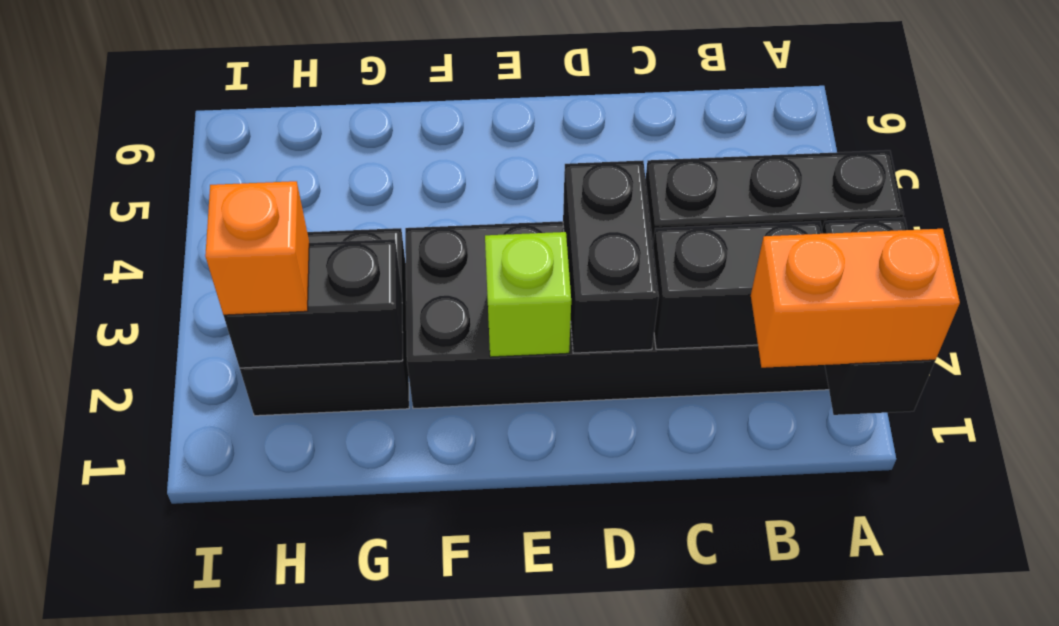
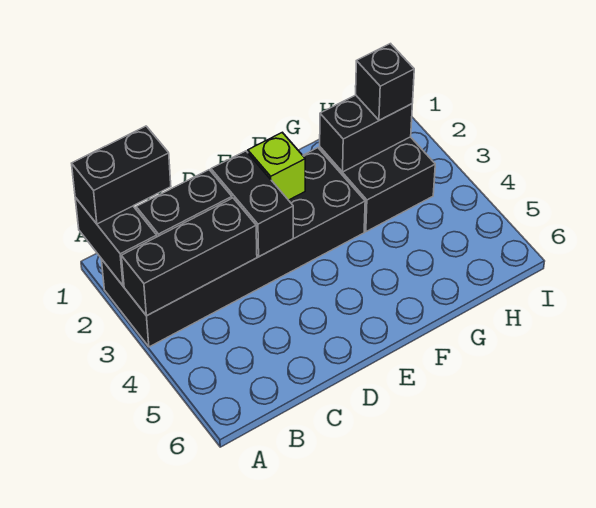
orange brick A1:B1 level 3 -> black brick A1:B1 level 3
orange brick H2 level 3 -> black brick H2 level 3

